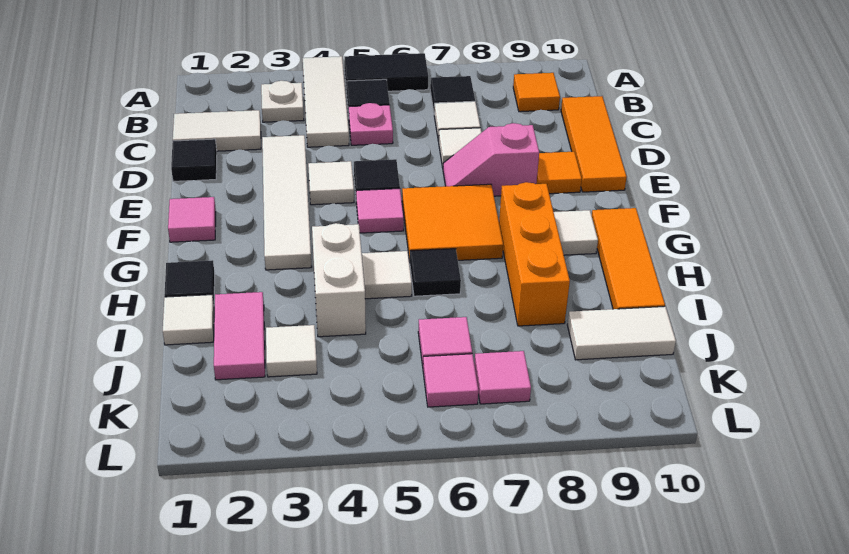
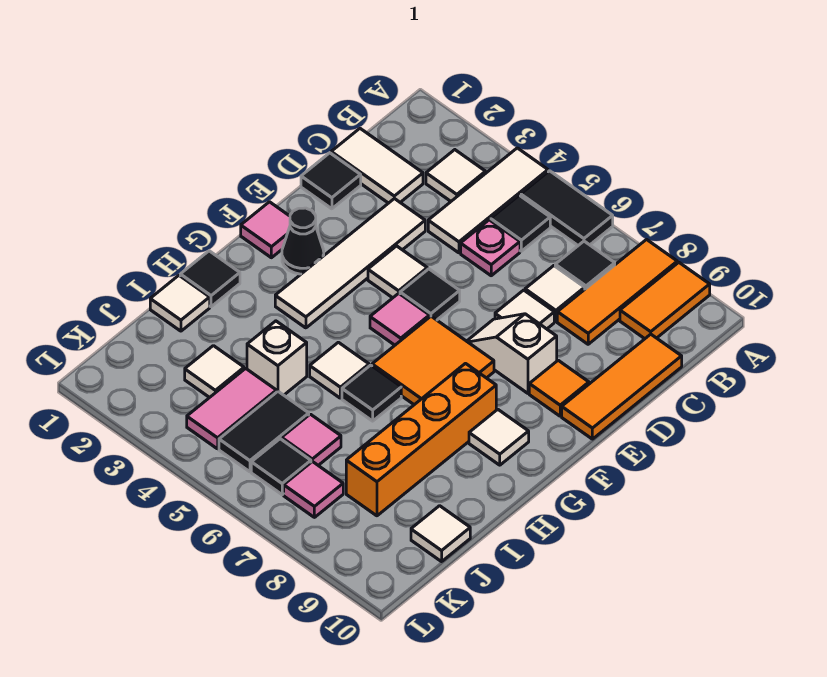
white plate B3 level 1 -> white tile B3 level 1
orange tile B9 level 1 -> orange tile A9:B9 level 1
pink slope E7:E8 level 1 top 8 -> white slope E7:E8 level 1 top 8
none -> black cone F2 level 1
orange brick G8:I8 level 1 -> orange brick G8:J8 level 1
orange tile G10:I10 level 1 -> orange tile A8:C8 level 1
white brick H4:I4 level 1 -> white brick I4 level 1
pink tile I2:J2 level 1 -> pink tile J4:K4 level 1
none -> black tile J5:K5 level 1
white tile J9:J10 level 1 -> white tile J10 level 1
pink tile K6 level 1 -> black tile K6 level 1

